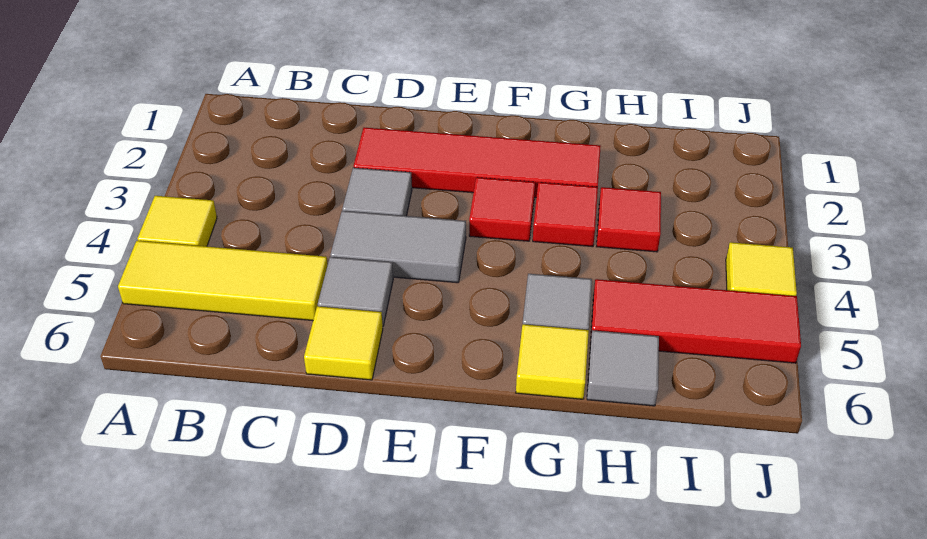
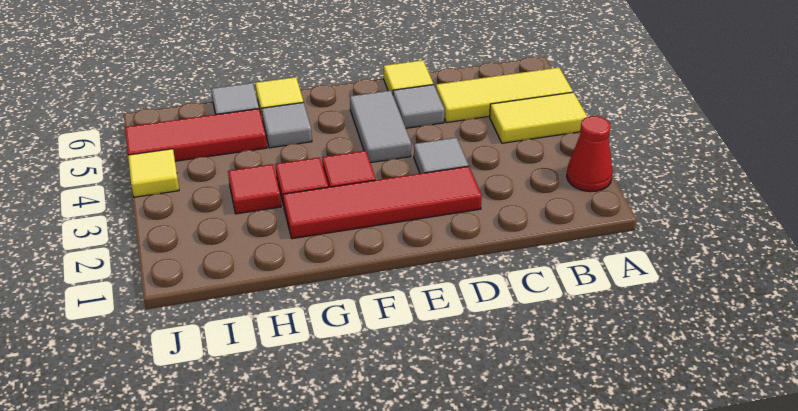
none -> red cone A2 level 1
yellow tile A4 level 1 -> yellow tile A4:B4 level 1
grey tile D4:E4 level 1 -> grey tile E4:E5 level 1

